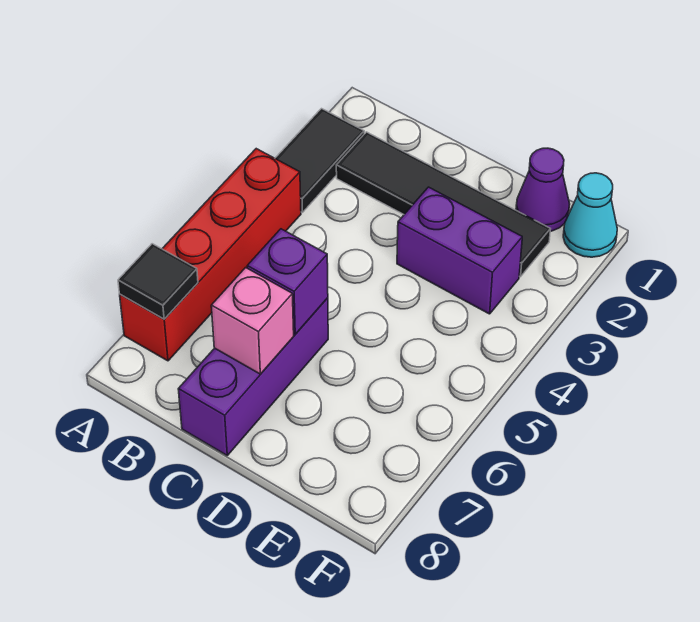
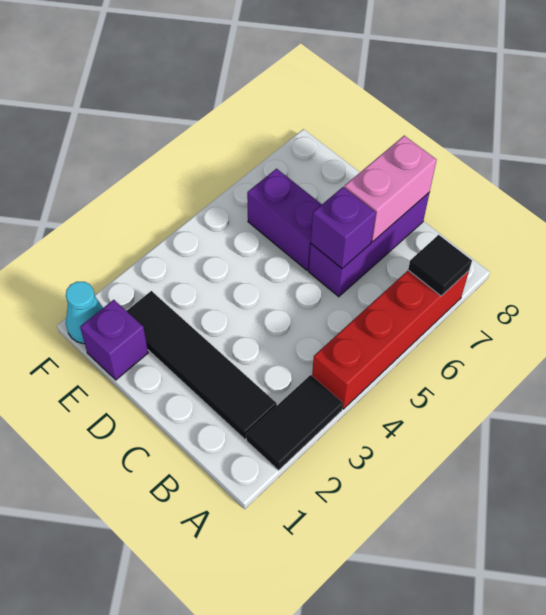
pink brick C7 level 2 -> pink brick C7:C8 level 2
purple brick D3:E3 level 1 -> purple brick D6:E6 level 1
purple cone E1 level 1 -> purple brick E1 level 1

